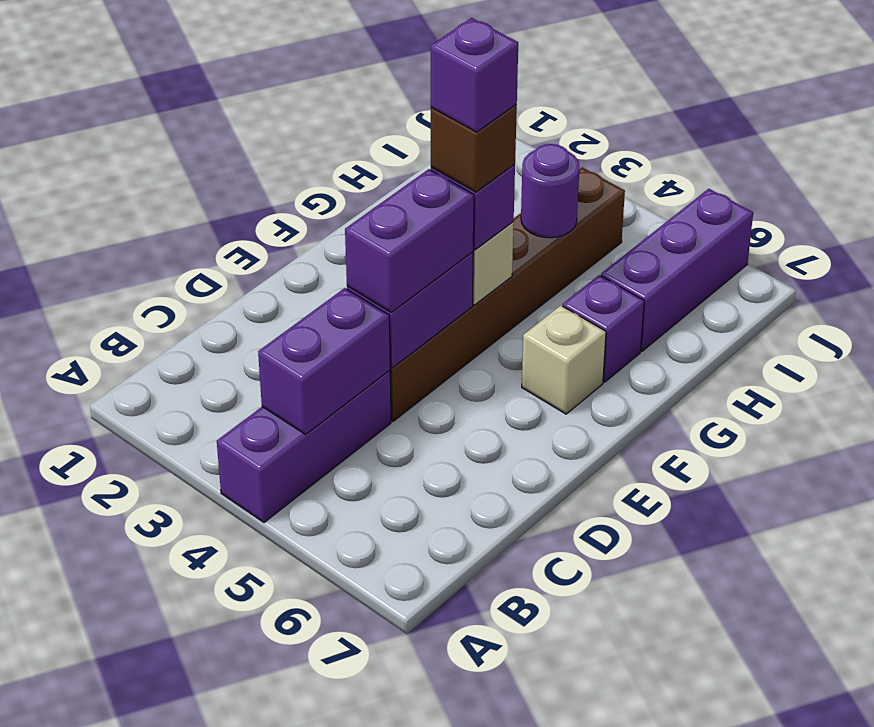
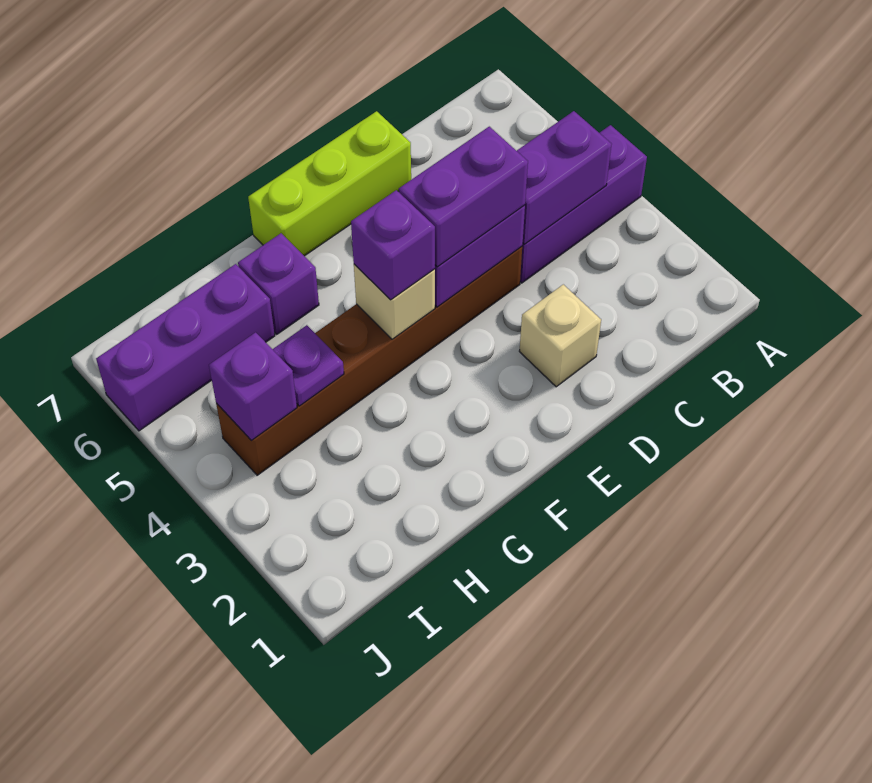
none -> lime brick D7:F7 level 1
brown brick F4 level 4 -> none
purple brick F4 level 5 -> purple brick I4 level 2
tan brick F6 level 1 -> tan brick D2 level 1
purple round brick H4 level 2 -> purple plate H4 level 2

